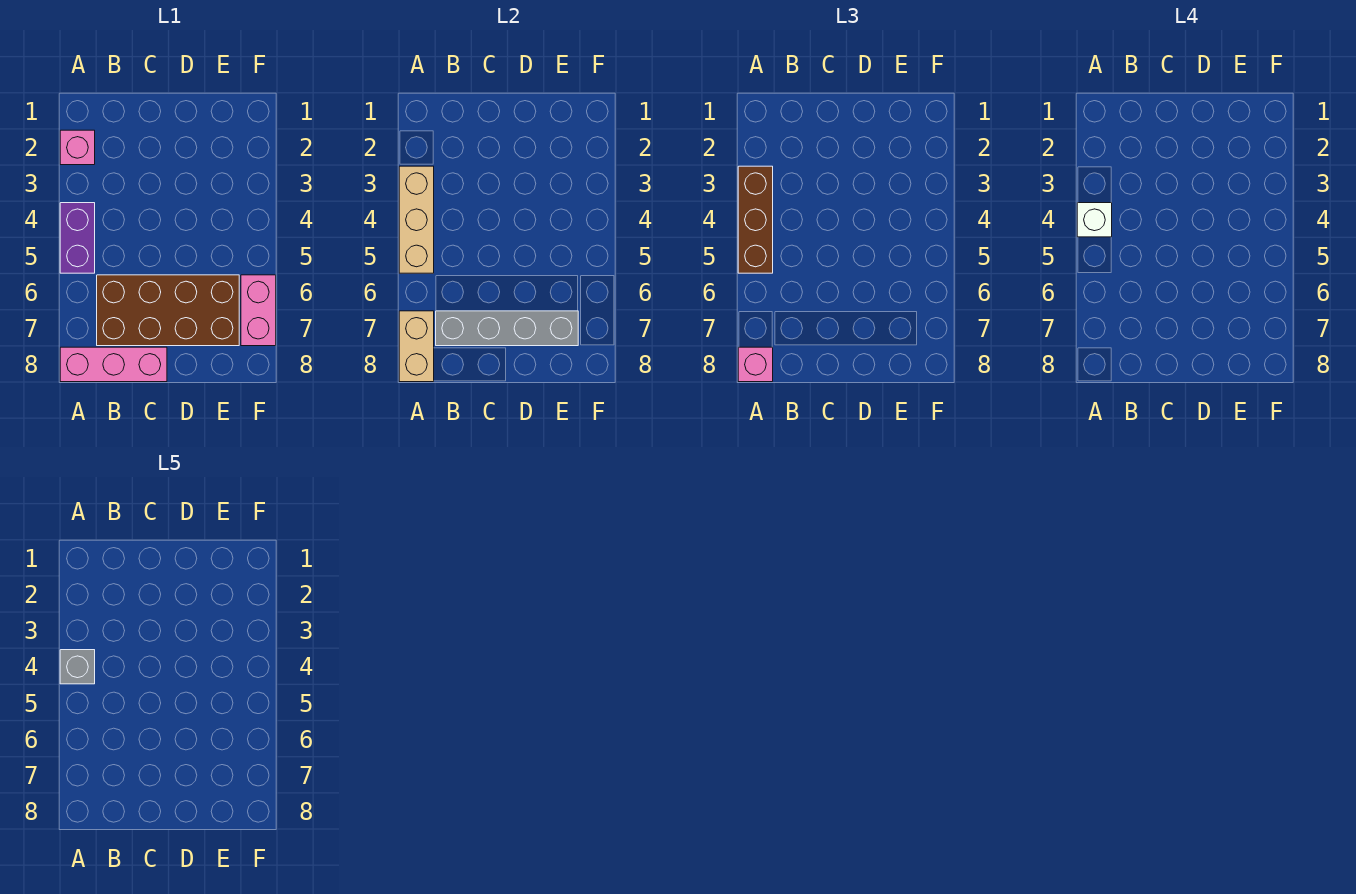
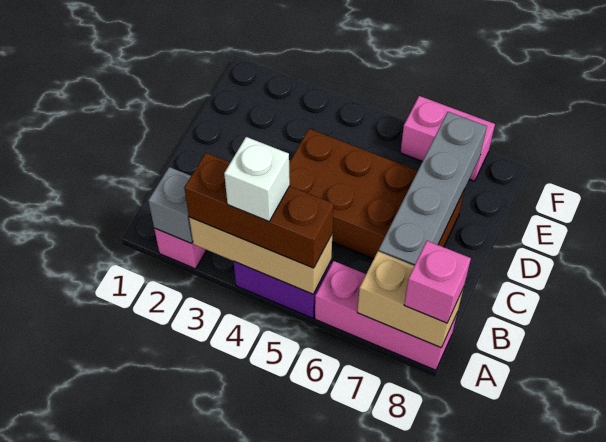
grey brick A4 level 5 -> grey brick A2 level 2
pink brick A8:C8 level 1 -> pink brick A6:A8 level 1
brown brick B6:E7 level 1 -> brown brick C4:D7 level 1

